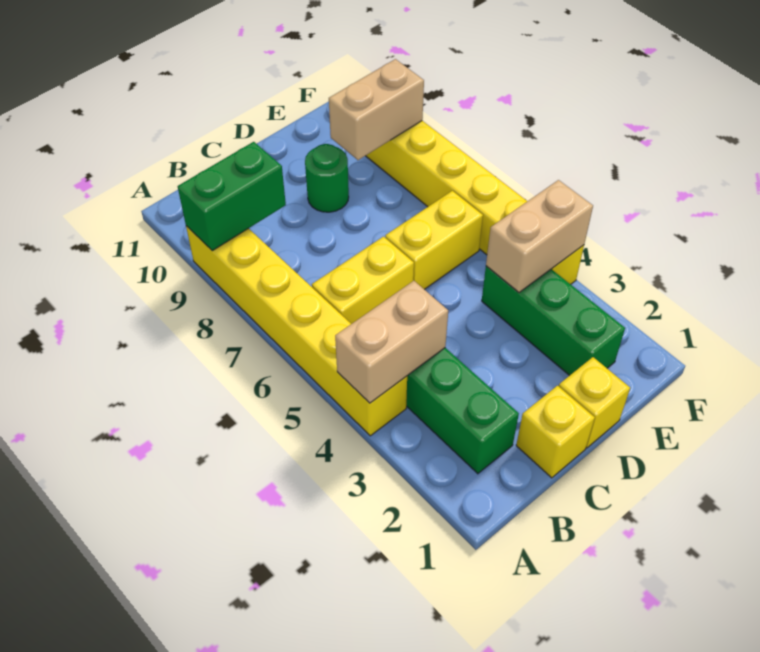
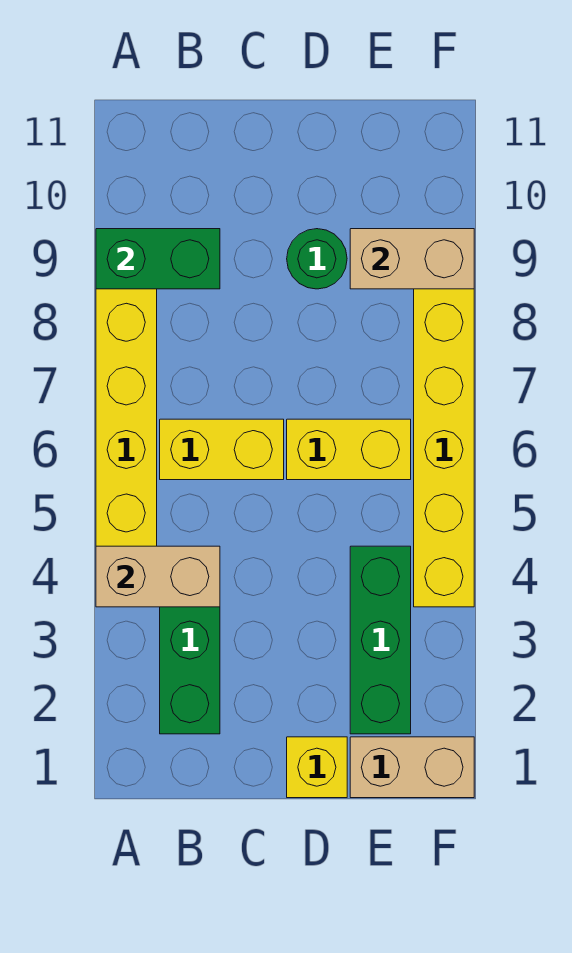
yellow brick C1 level 1 -> none
tan brick E4:F4 level 2 -> tan brick E1:F1 level 1

